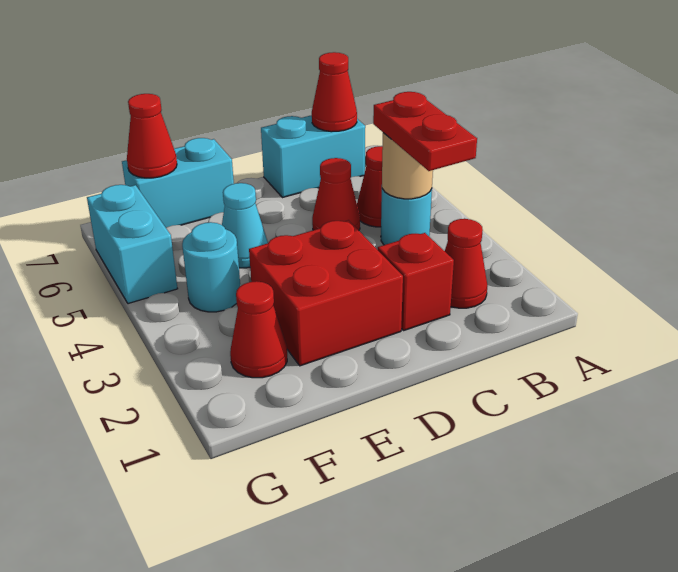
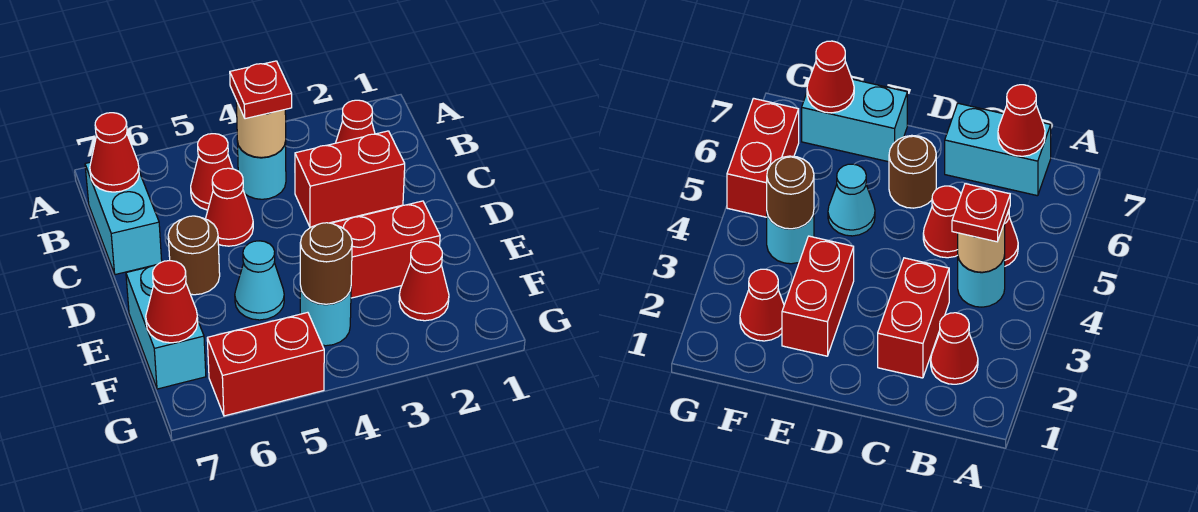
red plate B3:B4 level 3 -> red plate B4 level 3
red brick C2 level 1 -> red brick C2:C3 level 1
red brick D2:E3 level 1 -> red brick E2:E3 level 1
none -> brown round brick D6 level 1
none -> brown round brick F4 level 2
cyan brick G5:G6 level 1 -> red brick G5:G6 level 1

